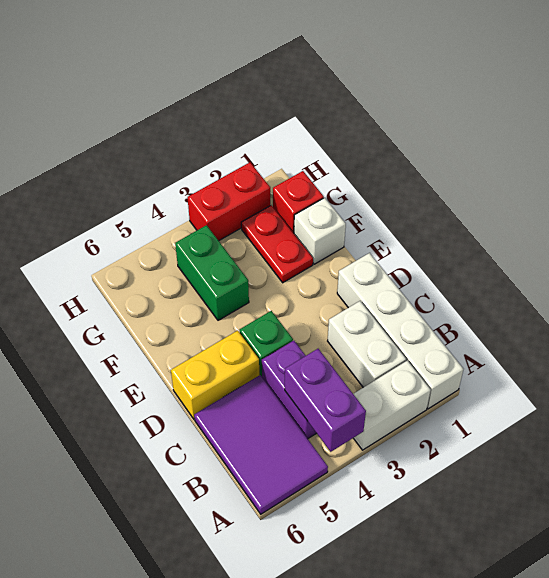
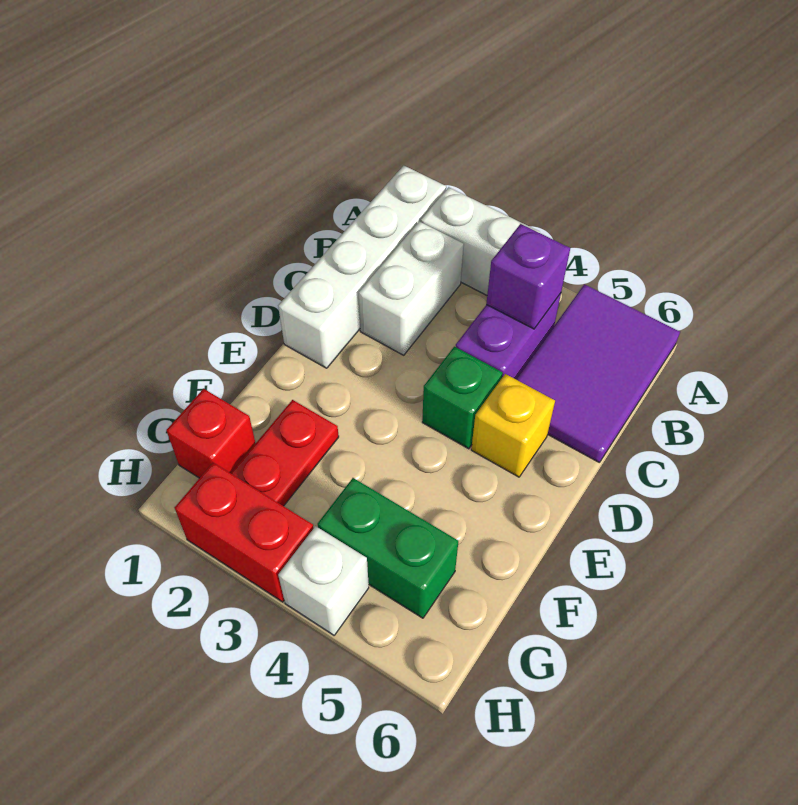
purple brick A4:B4 level 2 -> purple brick B4 level 2
yellow brick D5:D6 level 1 -> yellow brick D5 level 1
white brick F1 level 1 -> white brick H4 level 1
green brick F4:G4 level 1 -> green brick G4:G5 level 1

